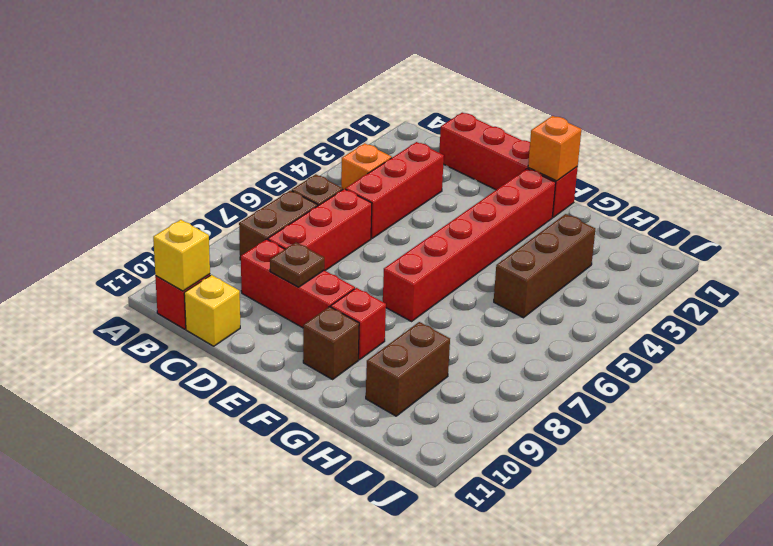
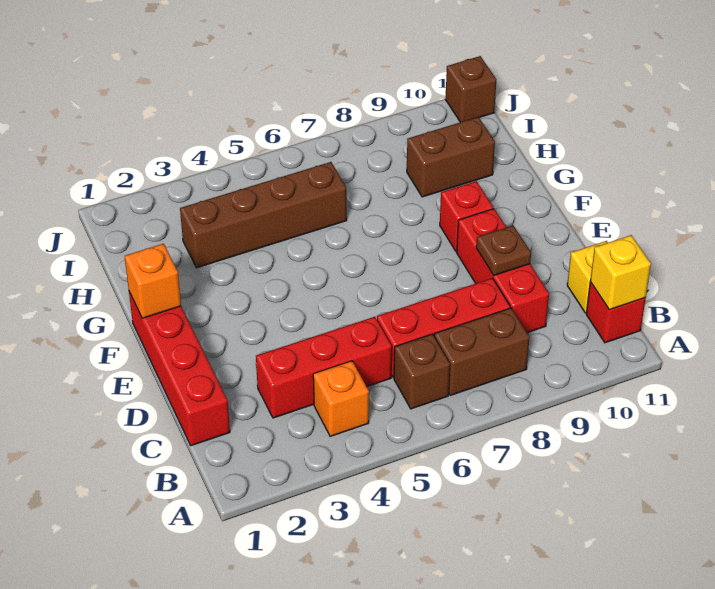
red brick F2:F7 level 1 -> none
brown brick F10 level 1 -> brown brick J11 level 1
brown brick H3:H5 level 1 -> brown brick H3:H6 level 1

